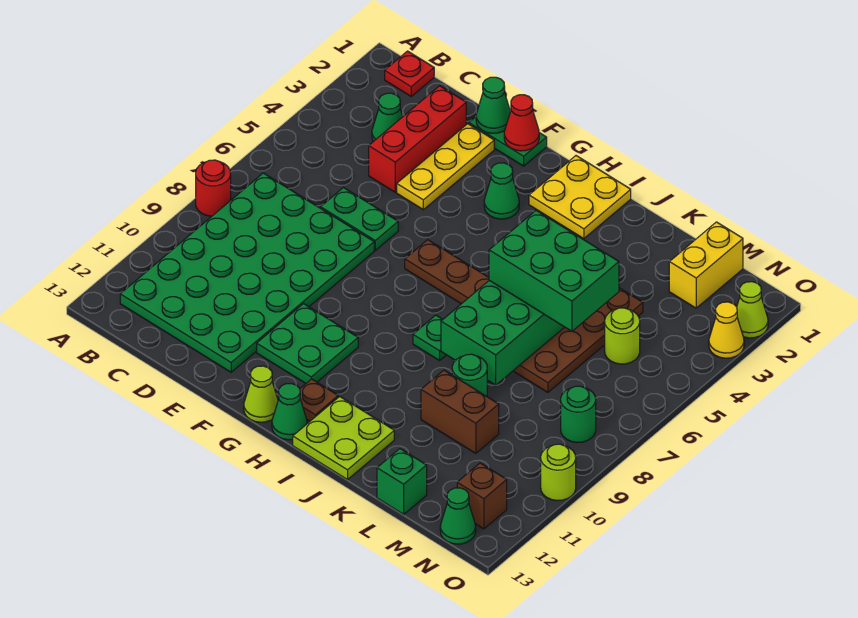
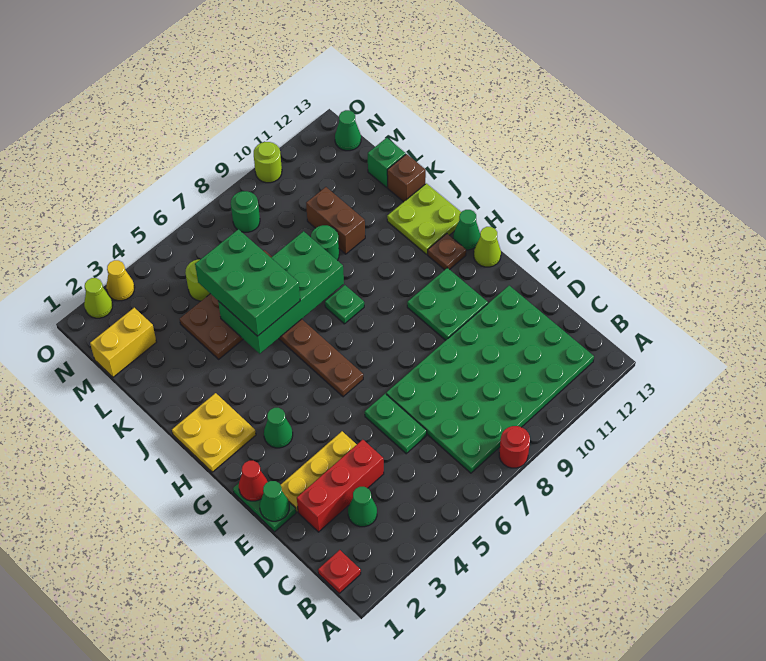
brown brick N12 level 1 -> brown brick K13 level 1

